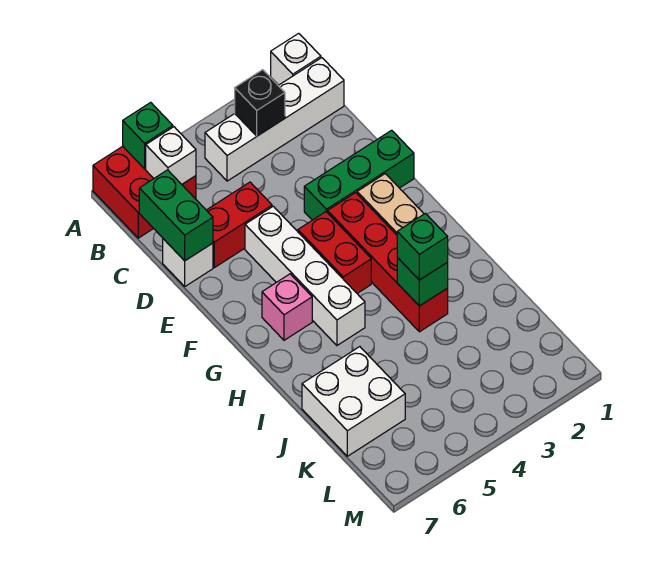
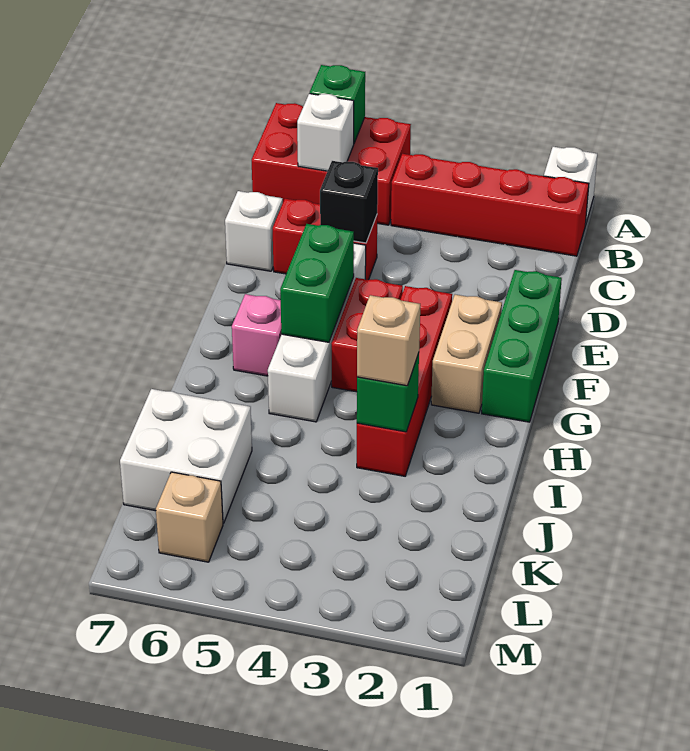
red brick A6:B7 level 1 -> red brick A5:B7 level 1
white brick B1:B4 level 1 -> red brick B1:B4 level 1
black brick B3 level 2 -> black brick D5 level 2
green brick C7:D7 level 2 -> green brick F5:G5 level 2
green brick E1:E3 level 1 -> green brick E1:G1 level 1
green brick I3 level 3 -> tan brick I3 level 3
none -> tan brick L6 level 1

